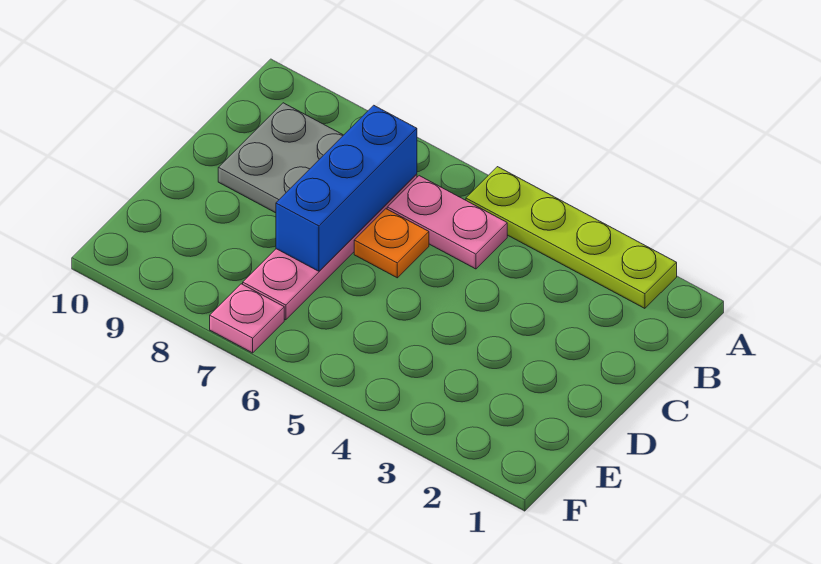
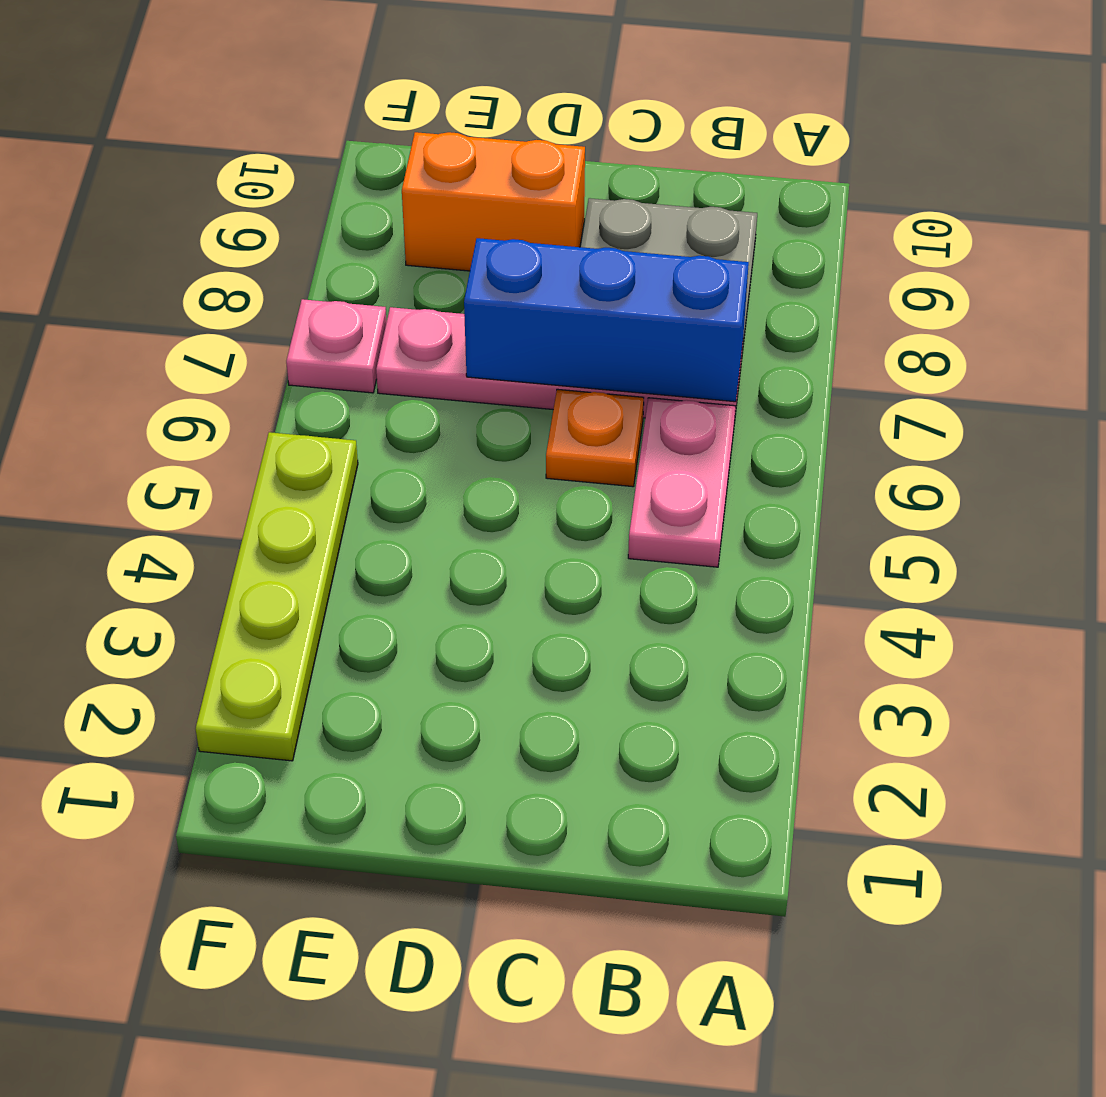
lime plate A2:A5 level 1 -> lime plate F2:F5 level 1
none -> orange brick D9:E9 level 1

